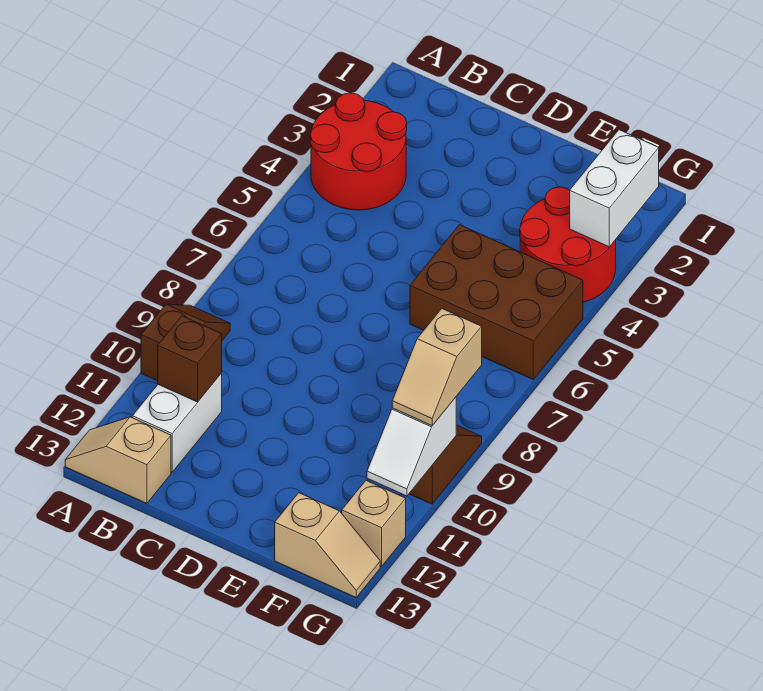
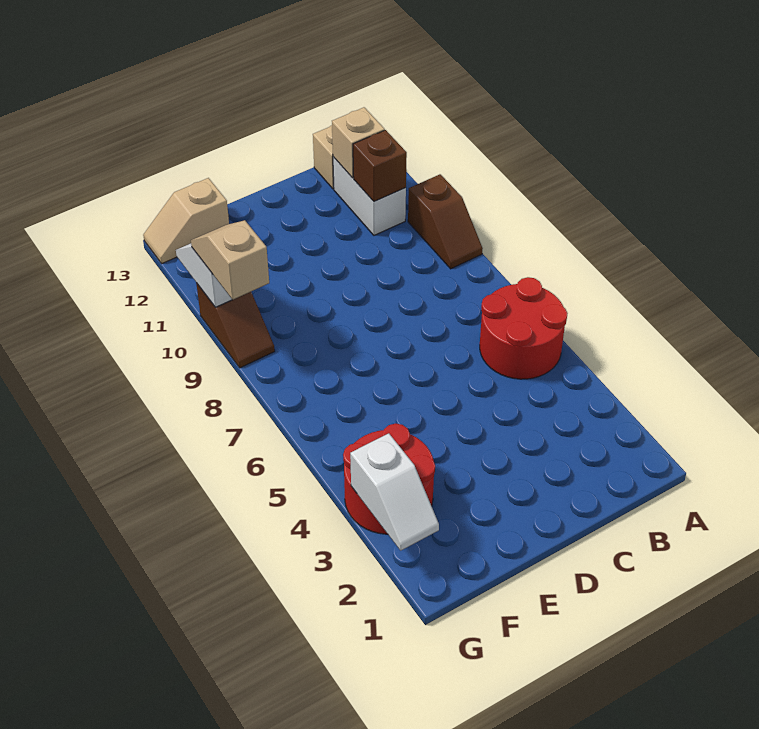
red round brick A3:B4 level 1 -> red round brick A5:B6 level 1
brown brick E5:G6 level 1 -> none
white brick G2:G3 level 2 -> white slope G2:G3 level 2 top 3
tan brick G12 level 1 -> tan brick B12 level 2

